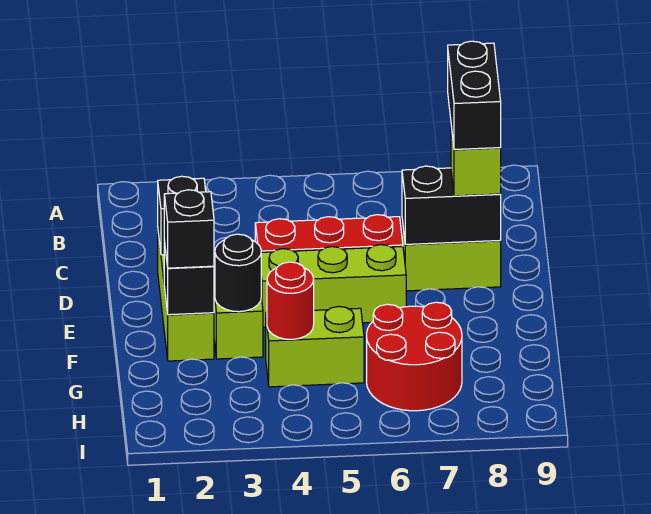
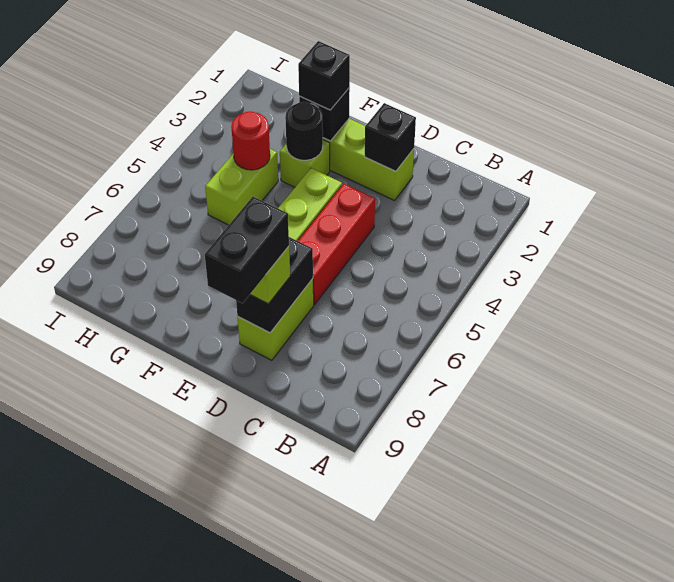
black brick C8:D8 level 4 -> black brick D8:D9 level 4
red round brick G6:H7 level 1 -> none

